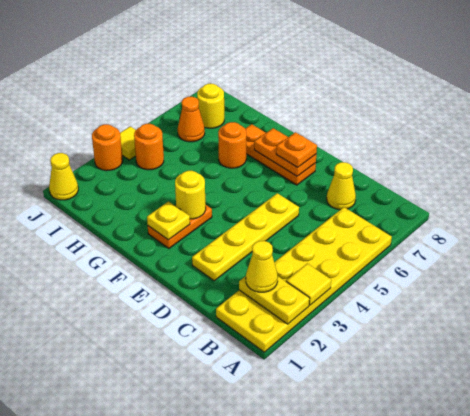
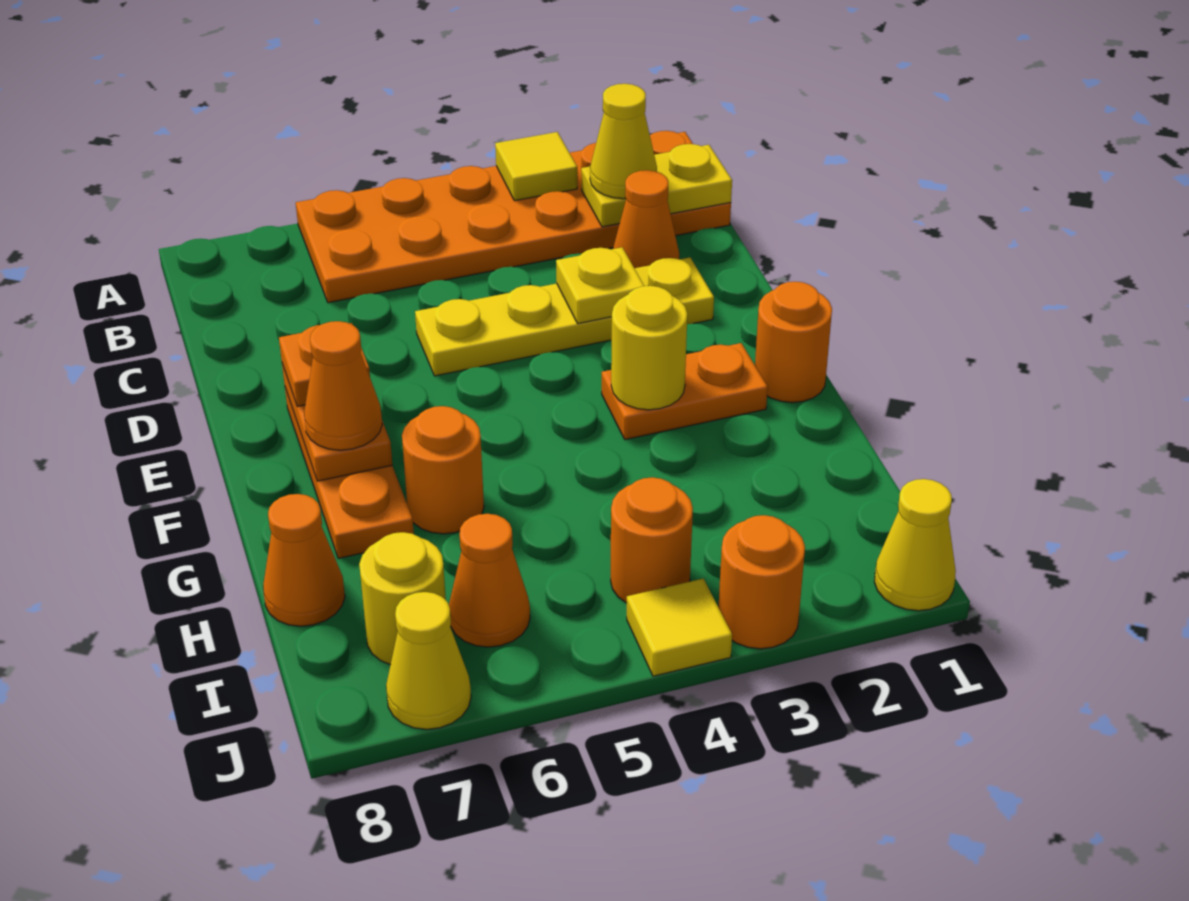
yellow plate A1:B6 level 1 -> orange plate A1:B6 level 1
yellow plate A2:B2 level 2 -> yellow plate B1:B2 level 2
none -> orange cone C2 level 1
yellow cone C7 level 1 -> yellow cone J7 level 1
none -> orange round brick F1 level 1
yellow plate F2 level 2 -> yellow plate D3 level 2
none -> orange cone F7 level 3
none -> orange cone H8 level 1

